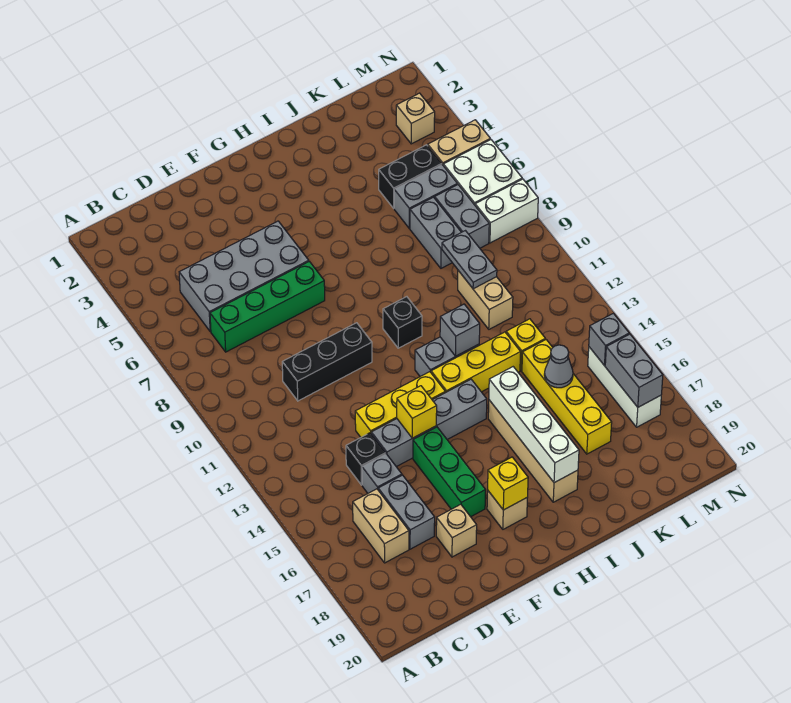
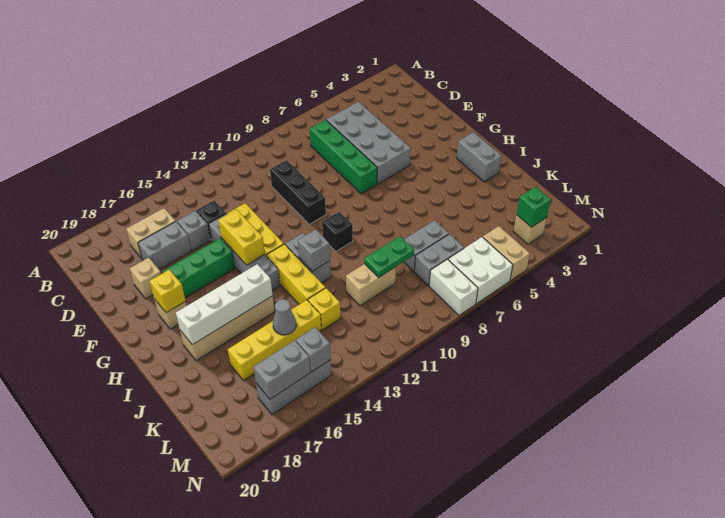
yellow brick F14 level 2 -> yellow brick F14:G14 level 2
black brick K5:L5 level 1 -> none
grey brick K6:L6 level 1 -> grey brick H2:I2 level 1
grey plate K9:K10 level 2 -> green plate K9:K10 level 2
none -> green brick M3 level 2
white brick M15:M17 level 1 -> grey brick M15:M17 level 1

